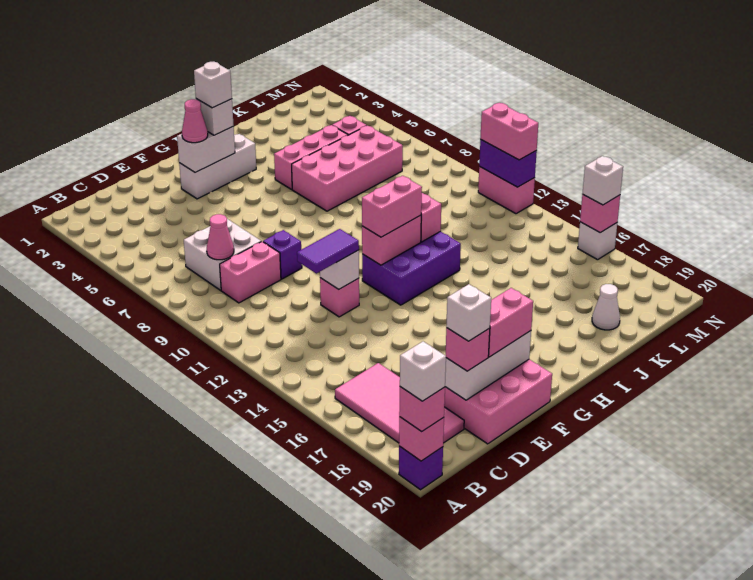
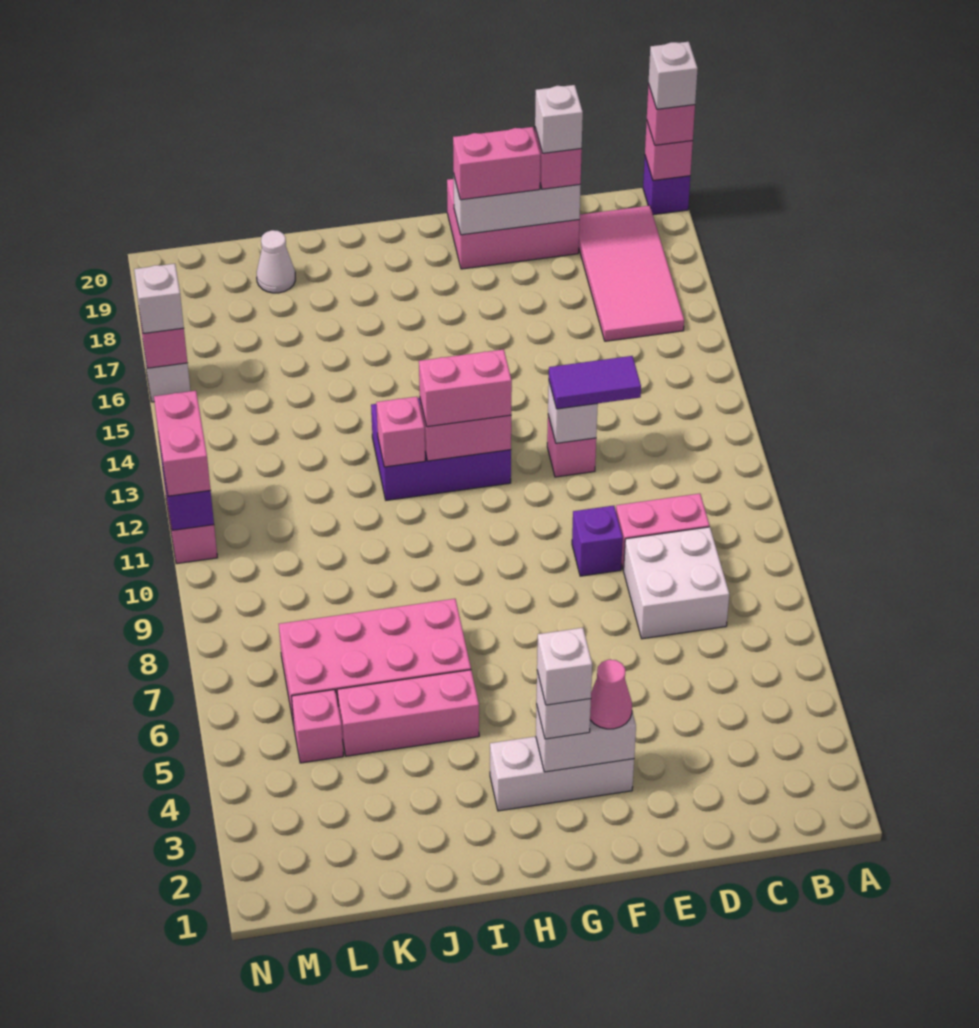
pink cone C8 level 2 -> none

